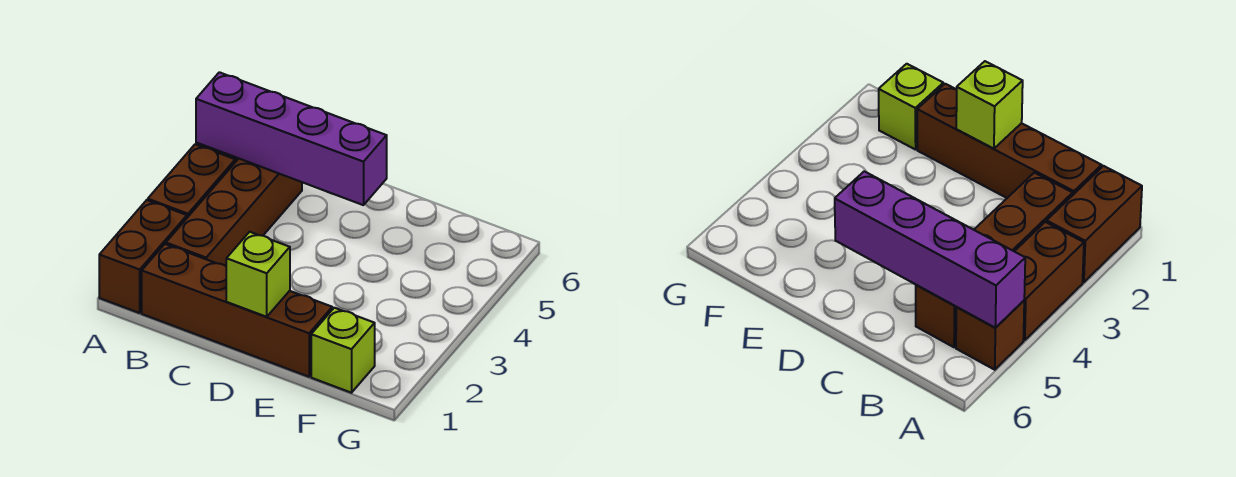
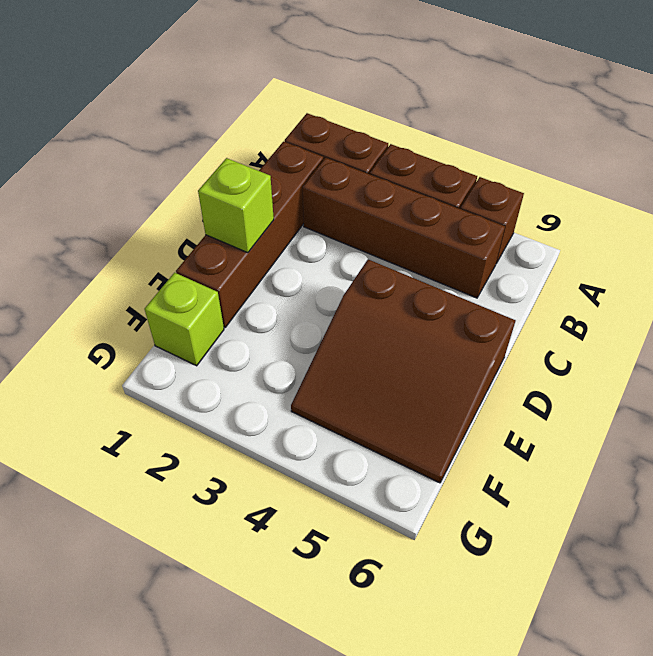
purple brick A5:D5 level 2 -> none
none -> brown slope D4:F6 level 1 top D

